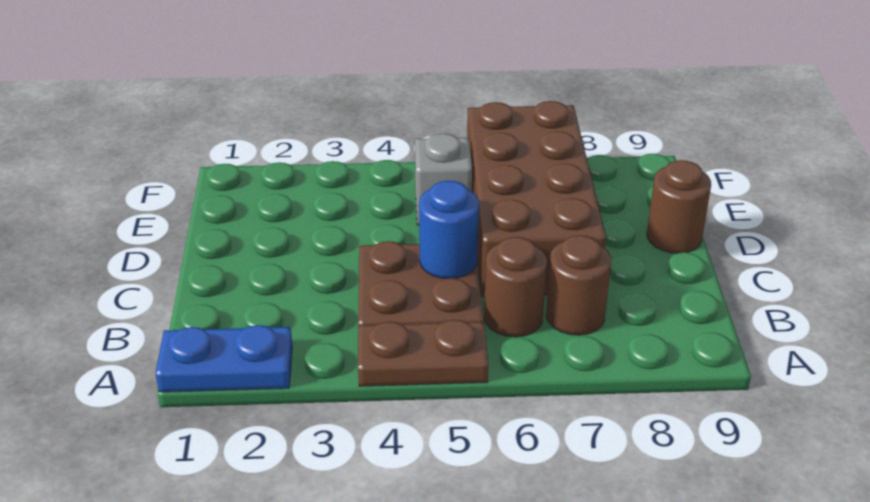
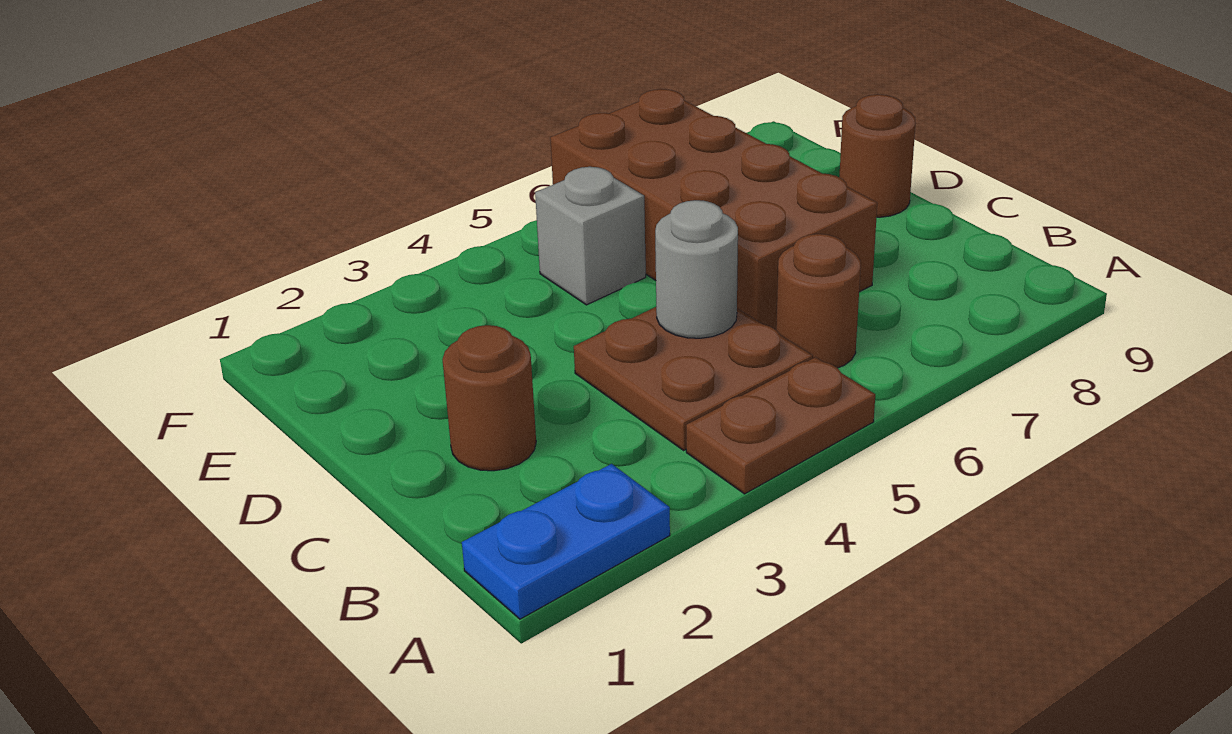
brown round brick B7 level 1 -> brown round brick C2 level 1
blue round brick C5 level 2 -> grey round brick C5 level 2

